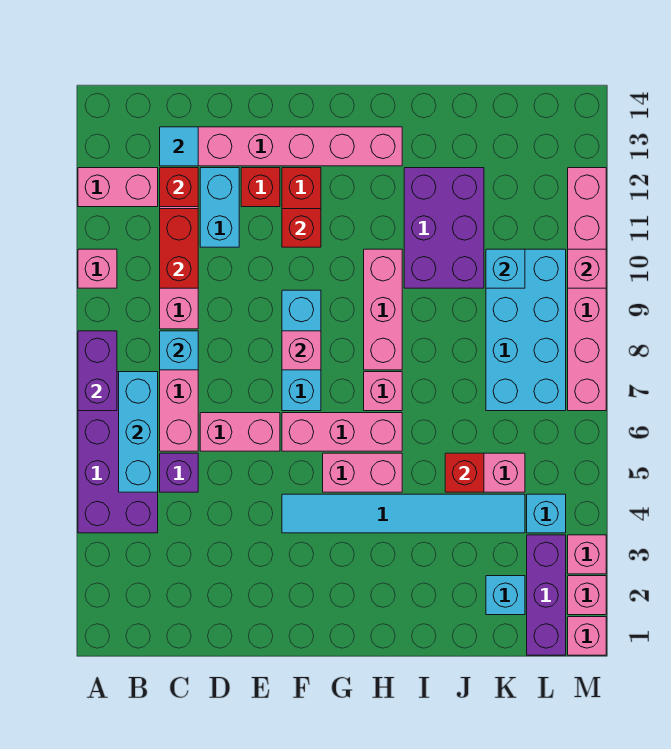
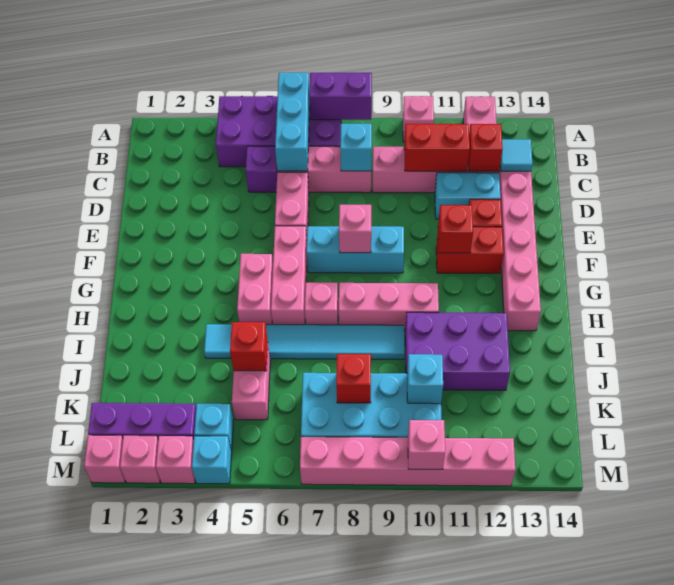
cyan brick B5:B7 level 2 -> cyan brick A6:C6 level 2
cyan tile F4:K4 level 1 -> cyan tile I4:I9 level 1
cyan brick K2 level 1 -> cyan brick M4 level 1
none -> red brick K8 level 2

